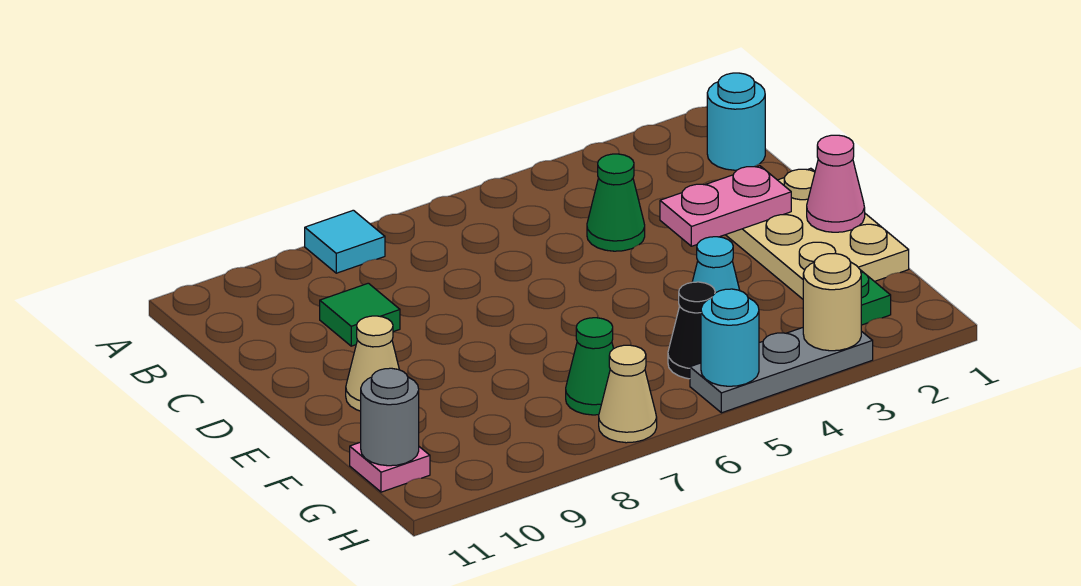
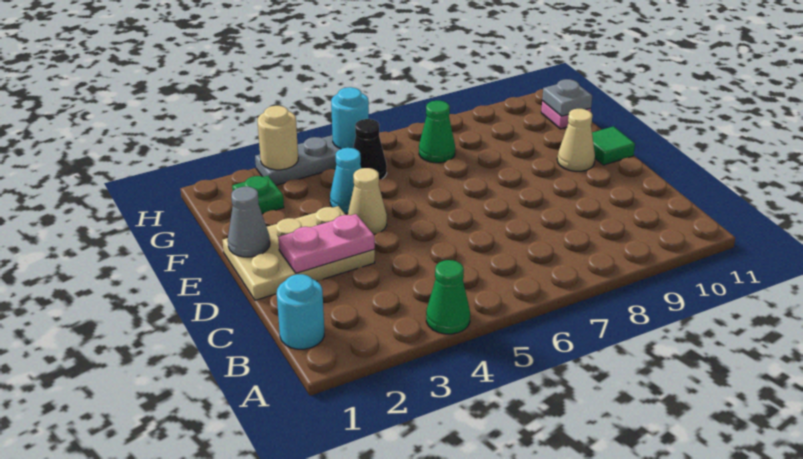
cyan tile A8 level 1 -> none
green cone C4 level 1 -> green cone A4 level 1
green tile C9 level 1 -> green tile E11 level 1
tan plate D1:F2 level 1 -> tan plate D1:E3 level 1
pink cone E1 level 2 -> grey cone E1 level 2
grey round brick G11 level 2 -> grey plate G11 level 2
tan cone H7 level 1 -> tan cone E4 level 1

